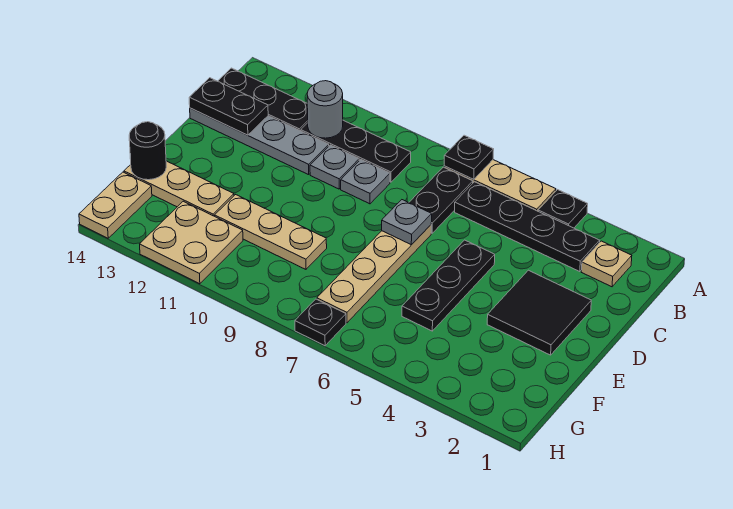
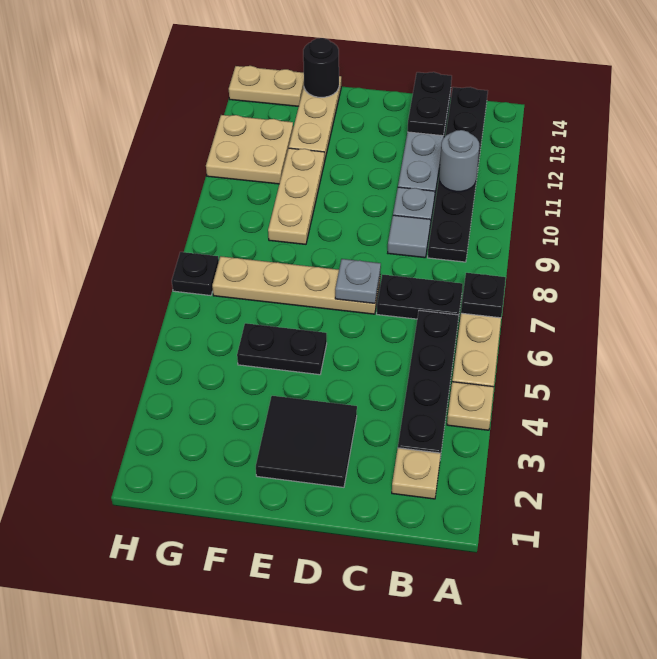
black plate A4 level 1 -> tan plate A4 level 1
grey plate C9 level 1 -> grey tile C9 level 1
black plate D5:F5 level 1 -> black plate E5:F5 level 1

